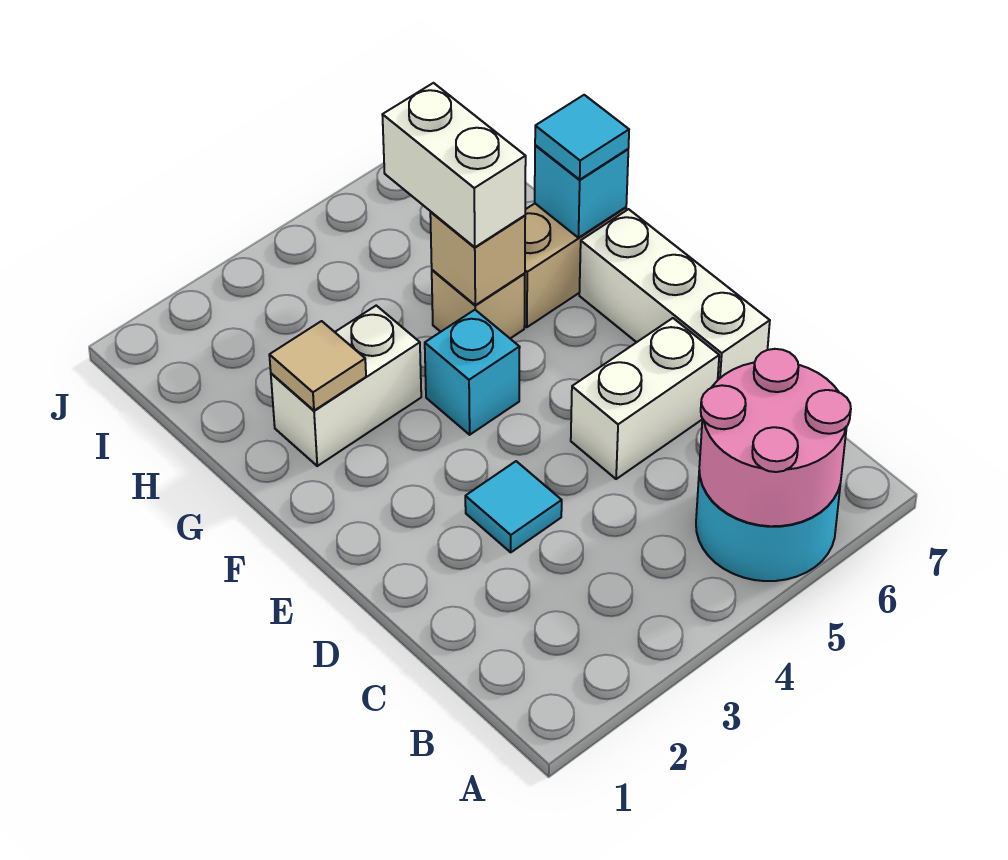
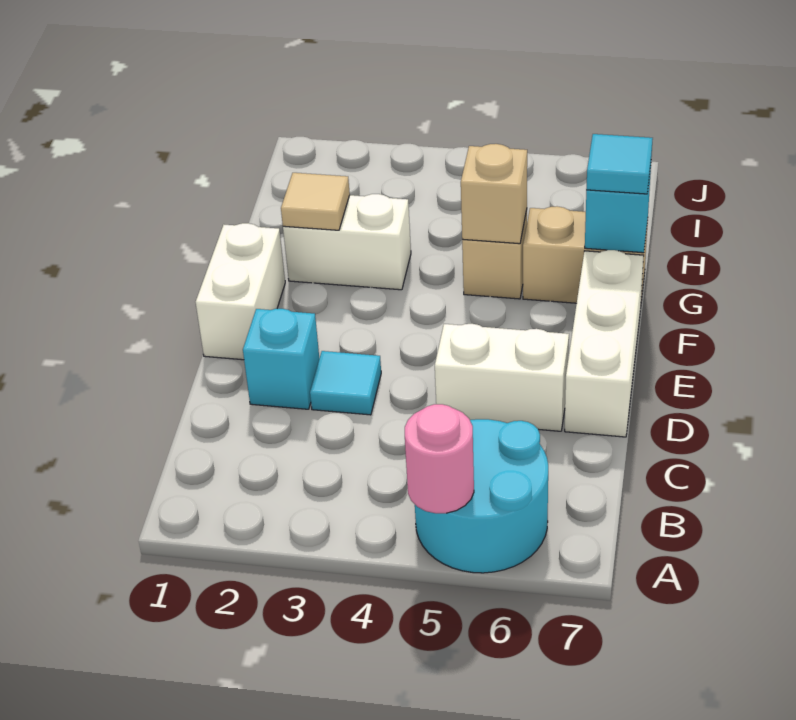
pink round brick A5:B6 level 2 -> pink round brick A5 level 2
cyan brick F4 level 1 -> cyan brick D2 level 1
white brick G5:H5 level 3 -> white brick E1:F1 level 1

